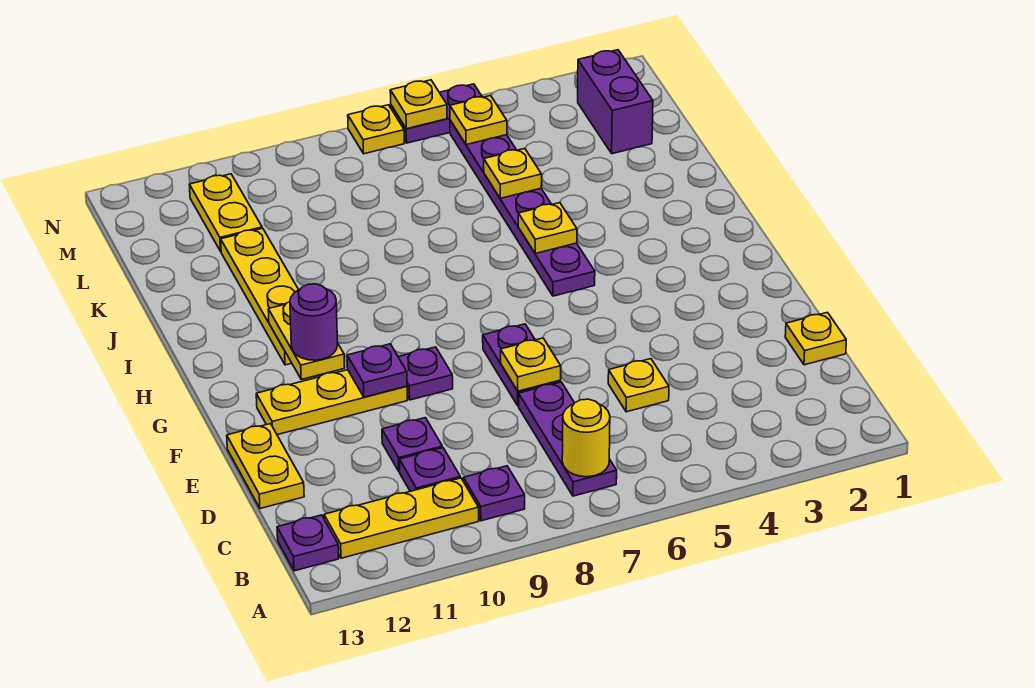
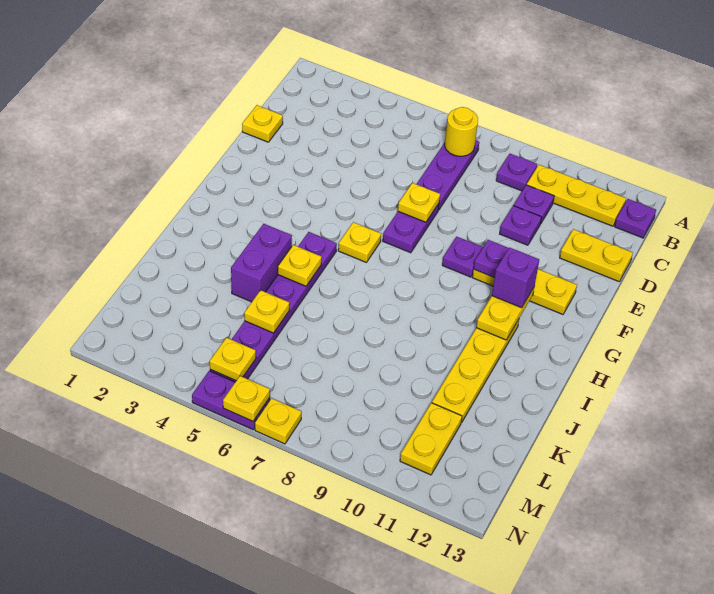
yellow plate D5 level 1 -> yellow plate G6 level 1
yellow plate D13:E13 level 1 -> yellow plate D12:D13 level 1
purple round brick G11 level 3 -> purple brick G11 level 3
purple brick L2:M2 level 1 -> purple brick I4:J4 level 1

